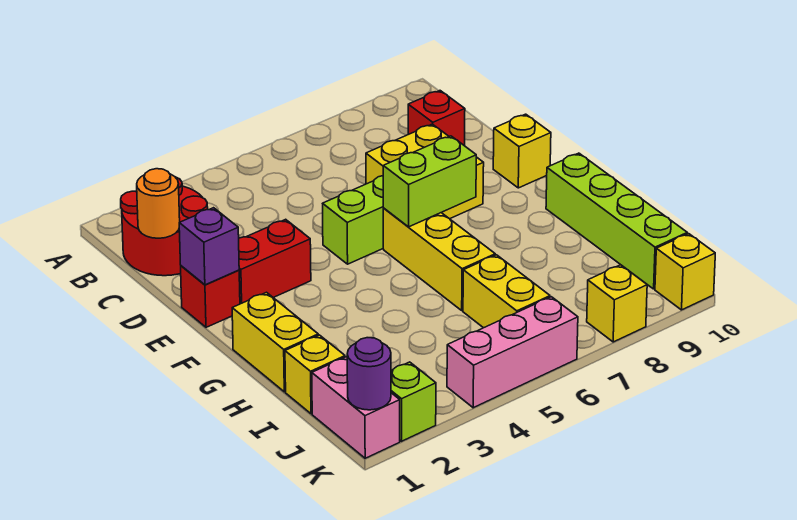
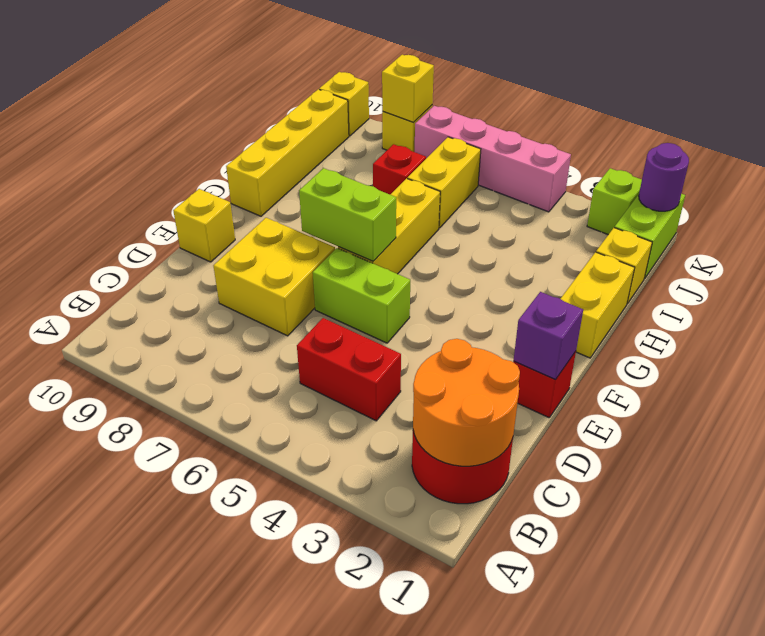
orange round brick C1 level 2 -> orange round brick B1:C2 level 2
red brick C9 level 1 -> red brick I7 level 1
red brick E2:E3 level 1 -> red brick C4:C5 level 1
lime brick G10:J10 level 1 -> yellow brick G10:J10 level 1
pink brick J1:K1 level 1 -> lime brick J1:K1 level 1
pink brick K4:K6 level 1 -> pink brick K4:K7 level 1
none -> yellow brick K8 level 2

